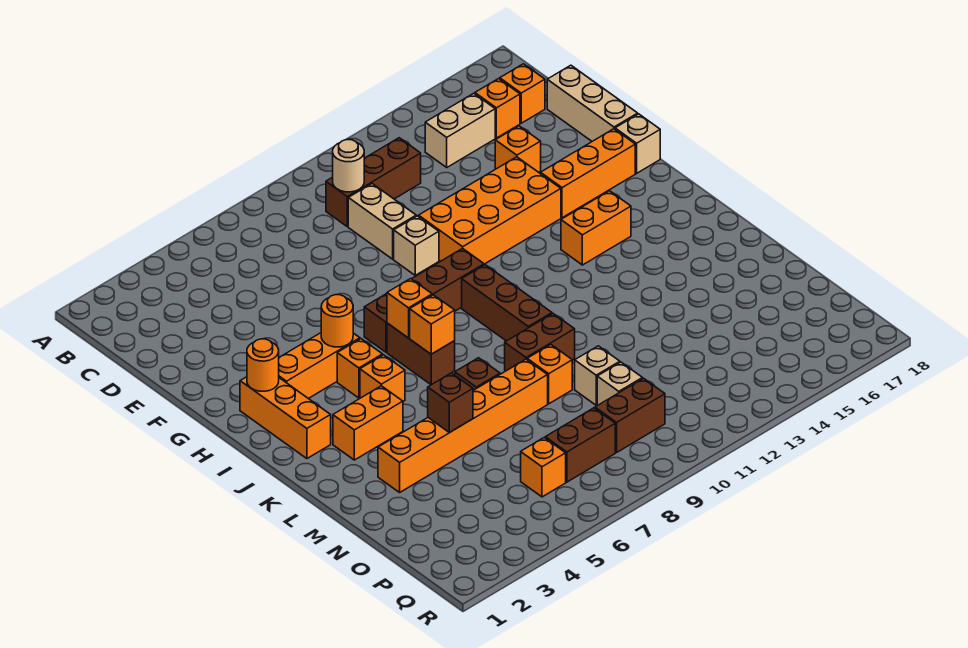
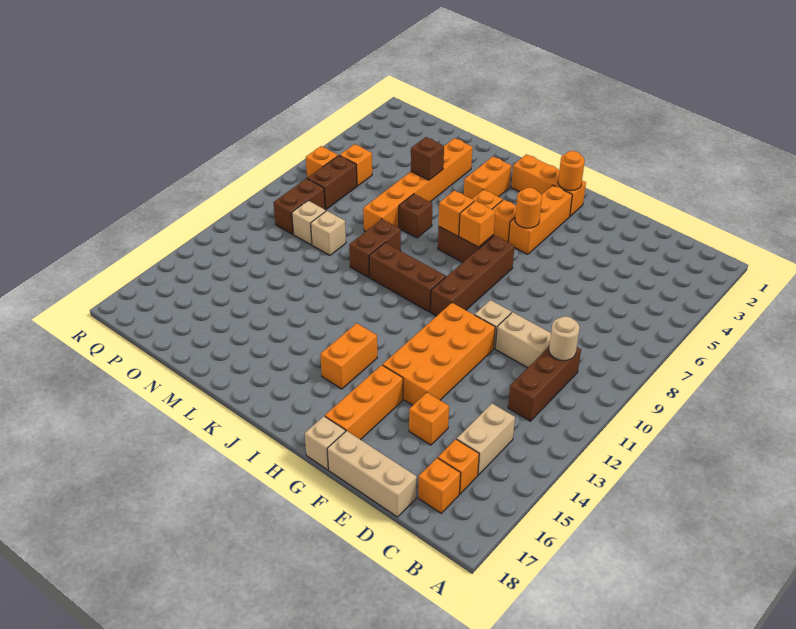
orange brick M9 level 1 -> orange brick Q7 level 1

